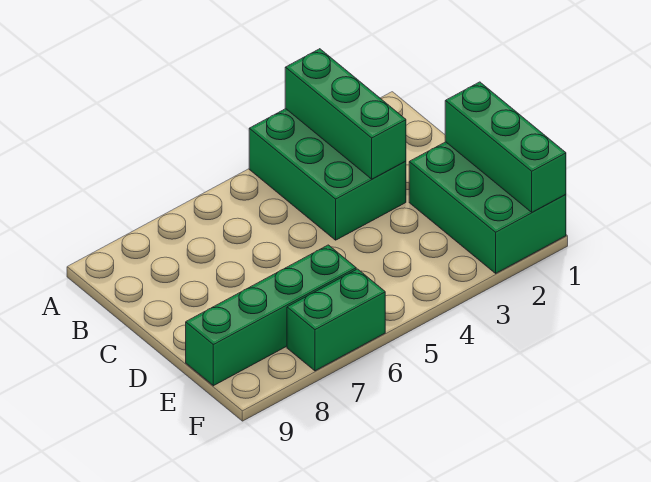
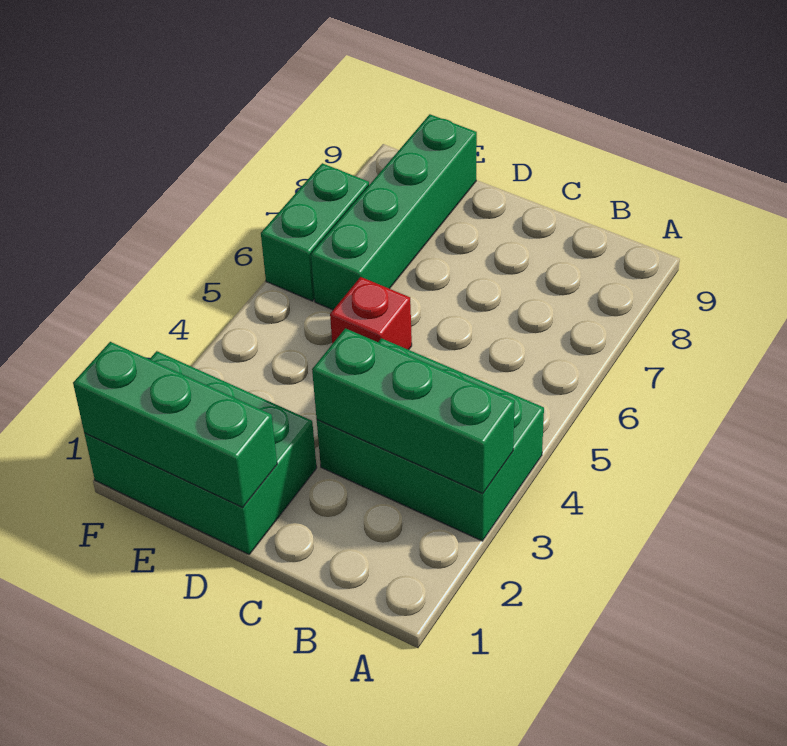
none -> red brick D5 level 1

